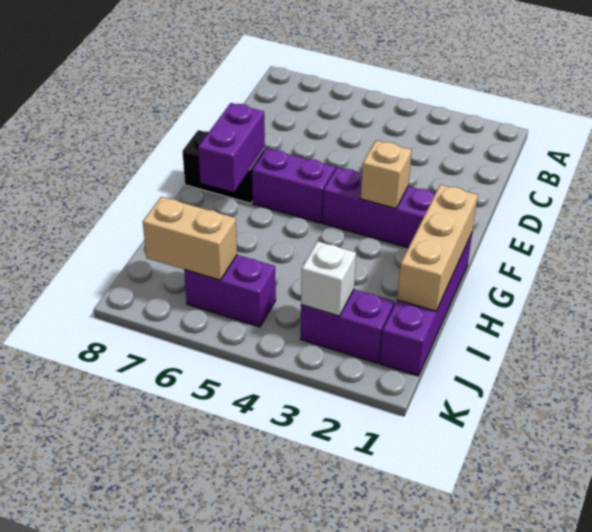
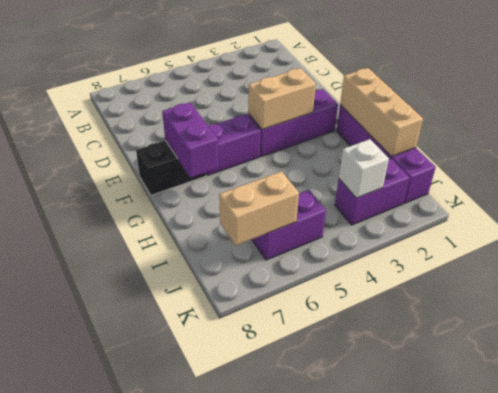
tan brick F3 level 2 -> tan brick F3:F4 level 2

